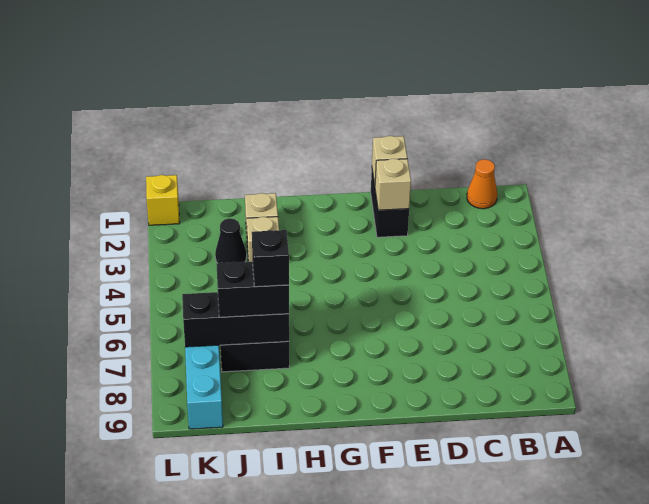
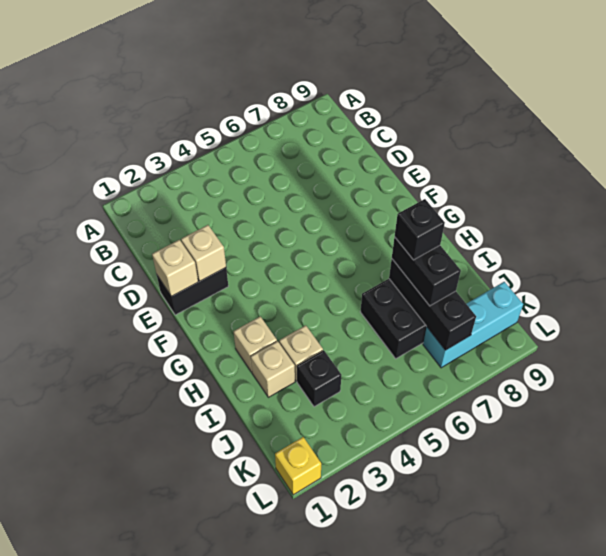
orange cone B1 level 1 -> none
none -> tan brick H2 level 1
black cone J3 level 1 -> black brick J3 level 1

